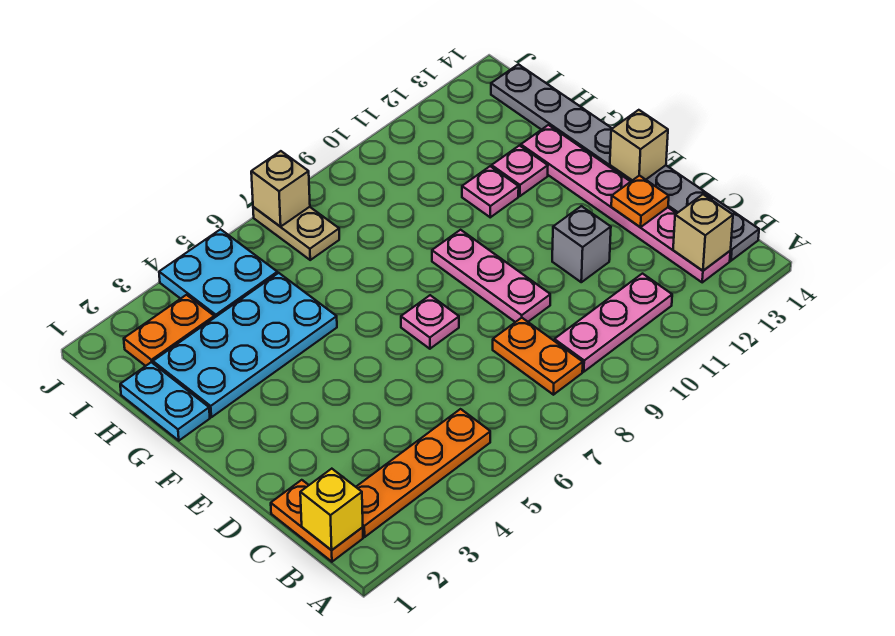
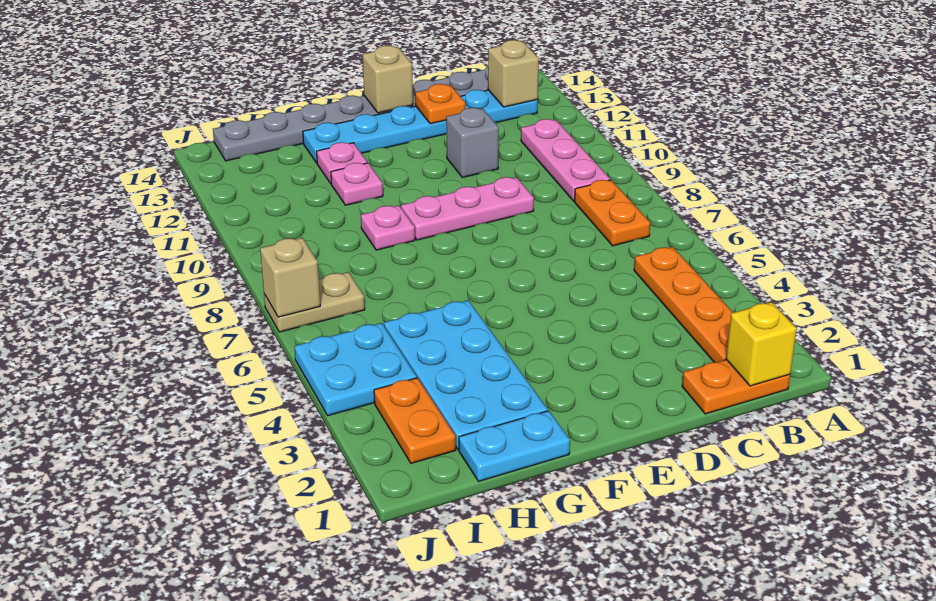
orange plate B8:C8 level 1 -> orange plate B7:B8 level 1
pink plate B13:G13 level 1 -> cyan plate B13:G13 level 1
pink plate E7 level 1 -> pink plate G9 level 1

